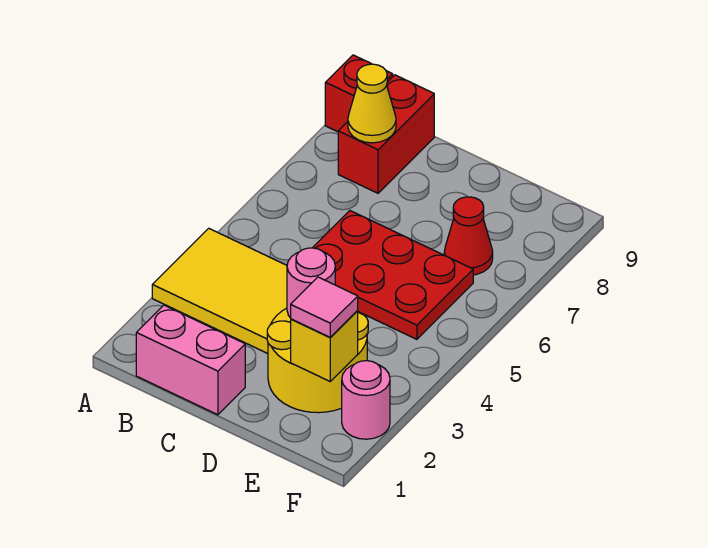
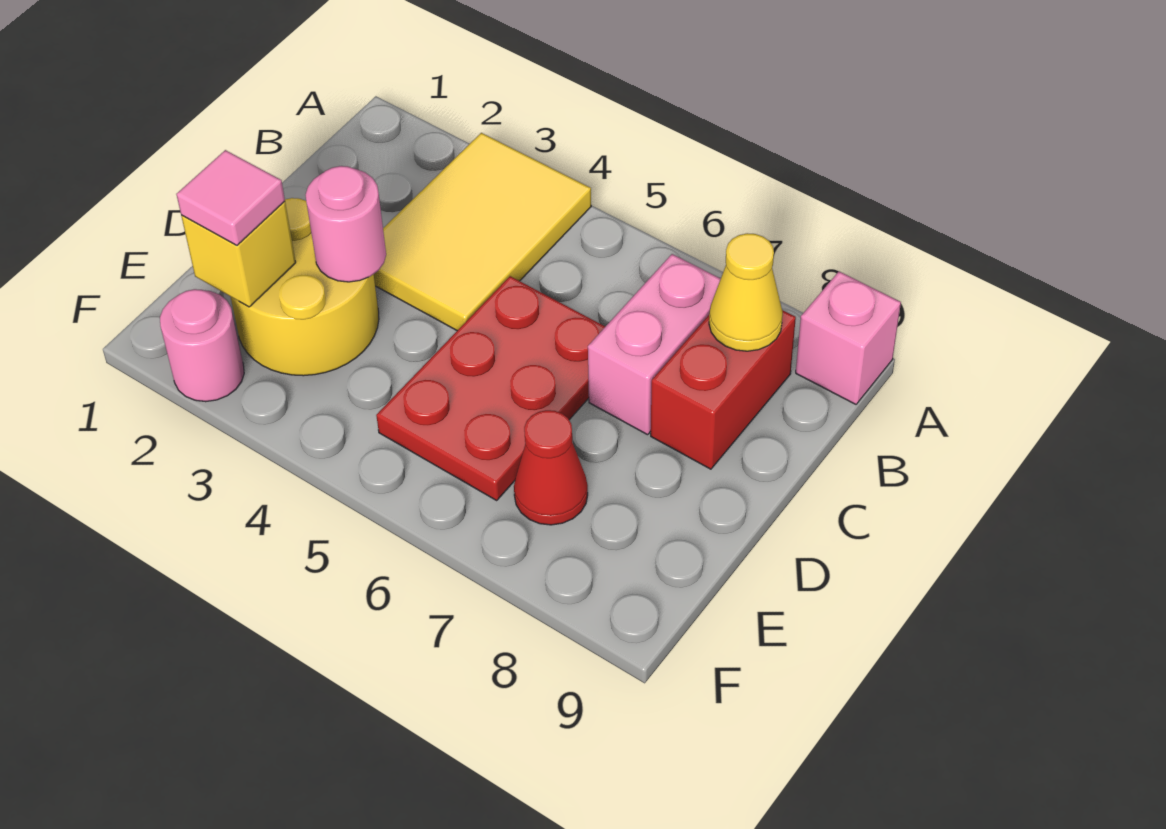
red brick A9 level 1 -> pink brick A9 level 1
pink brick B1:C1 level 1 -> pink brick B7:C7 level 1
red brick B8:B9 level 1 -> red brick B8:C8 level 1

